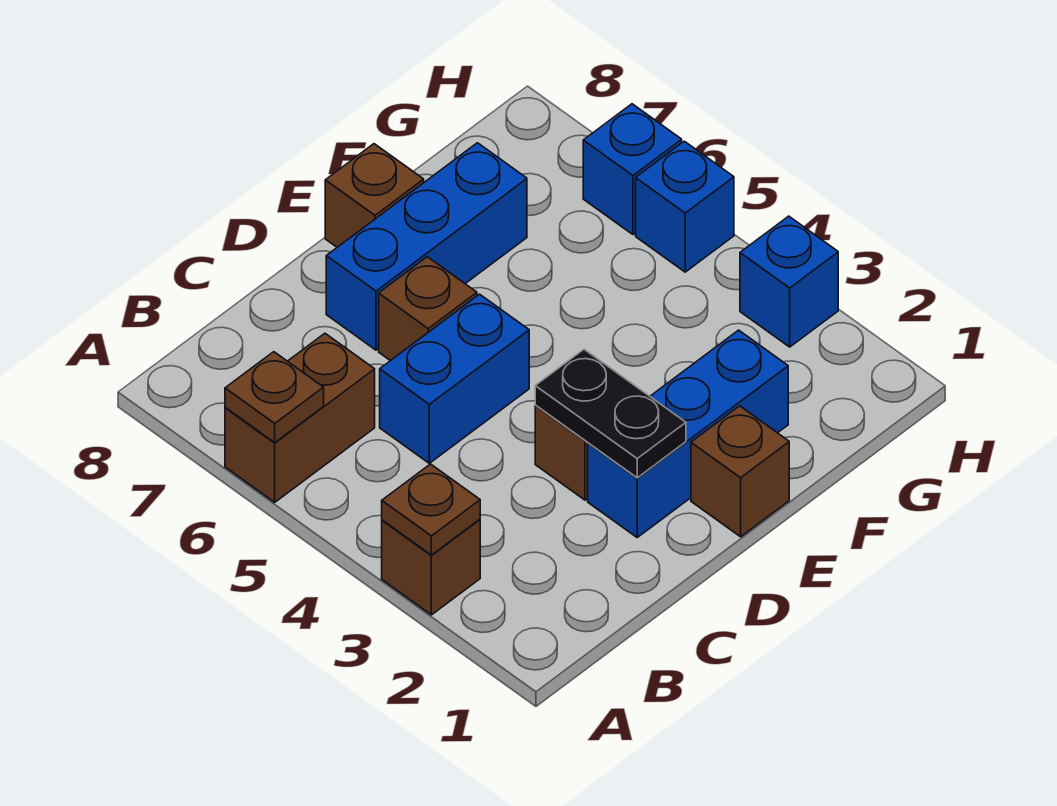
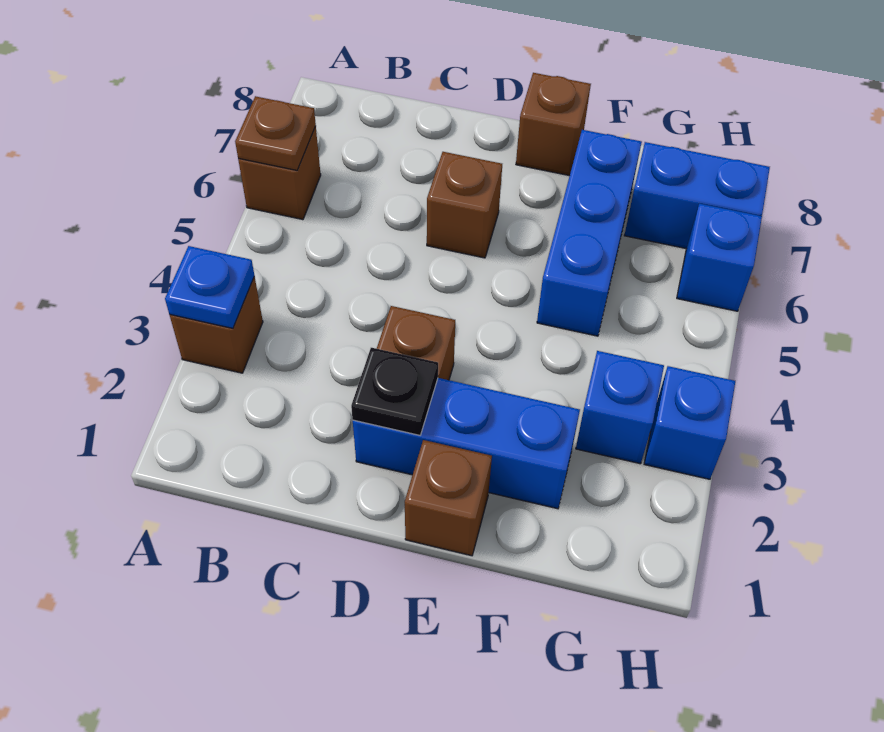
brown plate A3 level 2 -> blue plate A3 level 2
brown brick A6:B6 level 1 -> brown brick A6 level 1
blue brick C5:D5 level 1 -> blue brick G7:H7 level 1
black plate D2:D3 level 2 -> black plate D2 level 2
blue brick D7:F7 level 1 -> blue brick F5:F7 level 1
blue brick H5 level 1 -> blue brick G3 level 1

